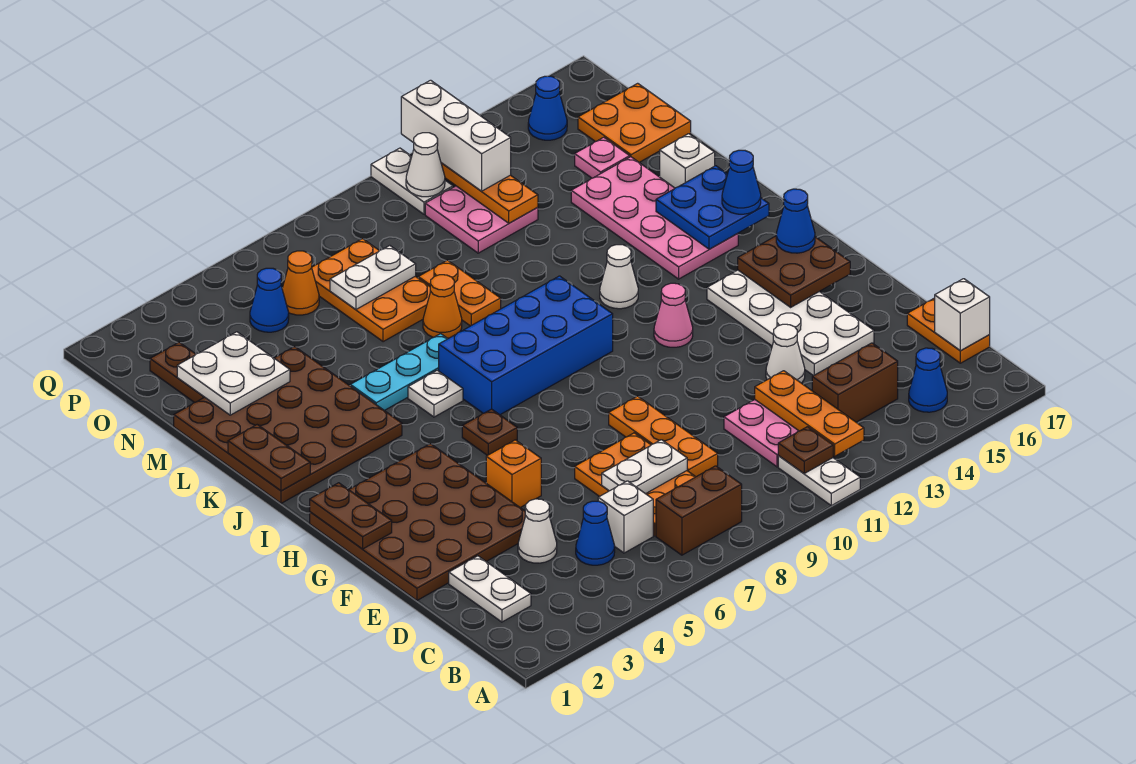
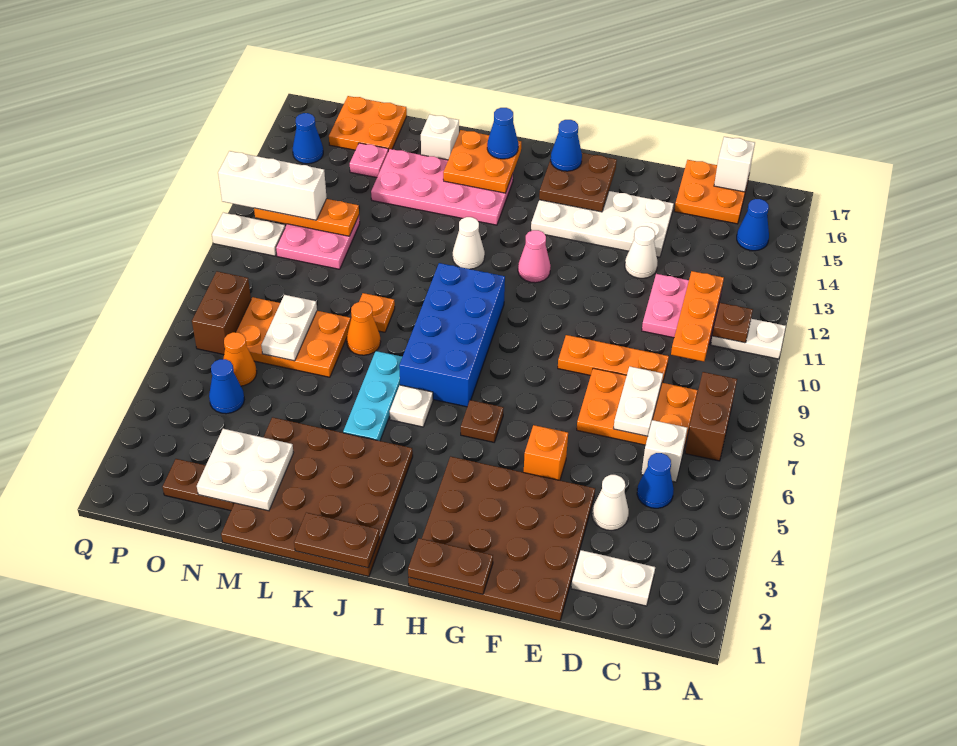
orange plate B12:D12 level 2 -> orange plate C10:C12 level 2
brown brick C13:C14 level 1 -> brown brick P7:P8 level 1
orange plate C17:D17 level 1 -> orange plate C16:D17 level 1
blue plate J15:K16 level 2 -> orange plate J15:K16 level 2
orange plate L9:M9 level 1 -> orange plate L9 level 1
white cone P11 level 2 -> none

